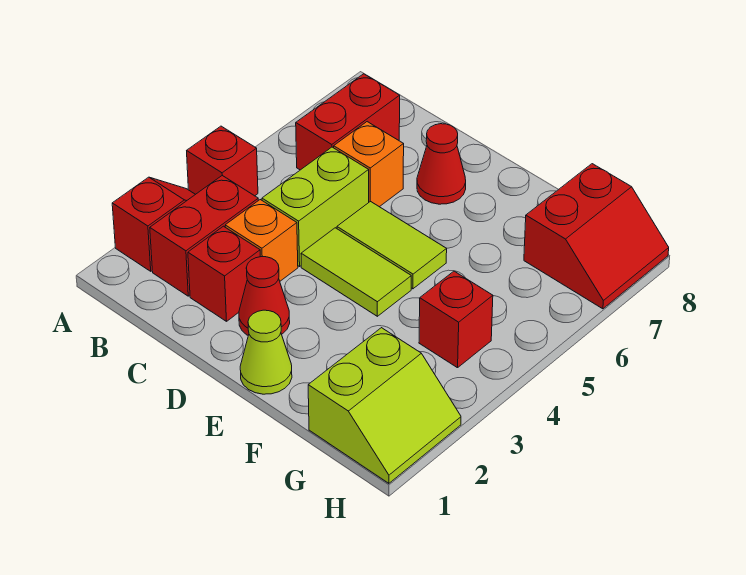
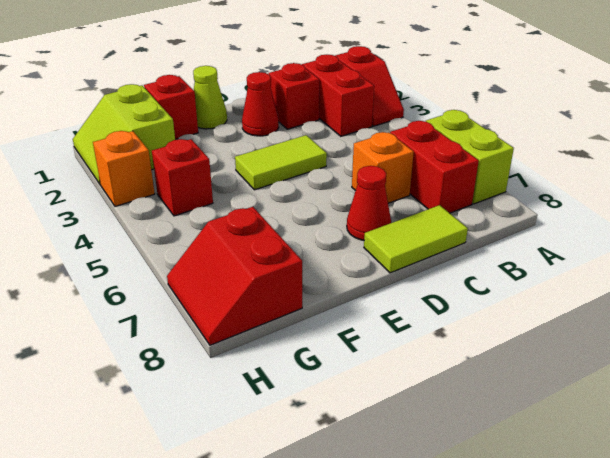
red brick A4 level 1 -> red brick F1 level 1
orange brick C3 level 1 -> orange brick H3 level 1
lime brick C4:C5 level 1 -> lime brick A6:A7 level 1
lime tile D5:E5 level 1 -> lime tile C8:D8 level 1

